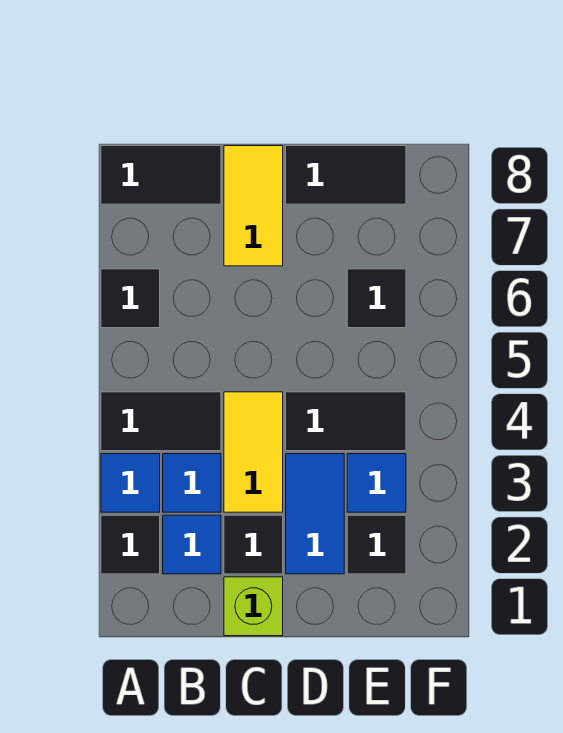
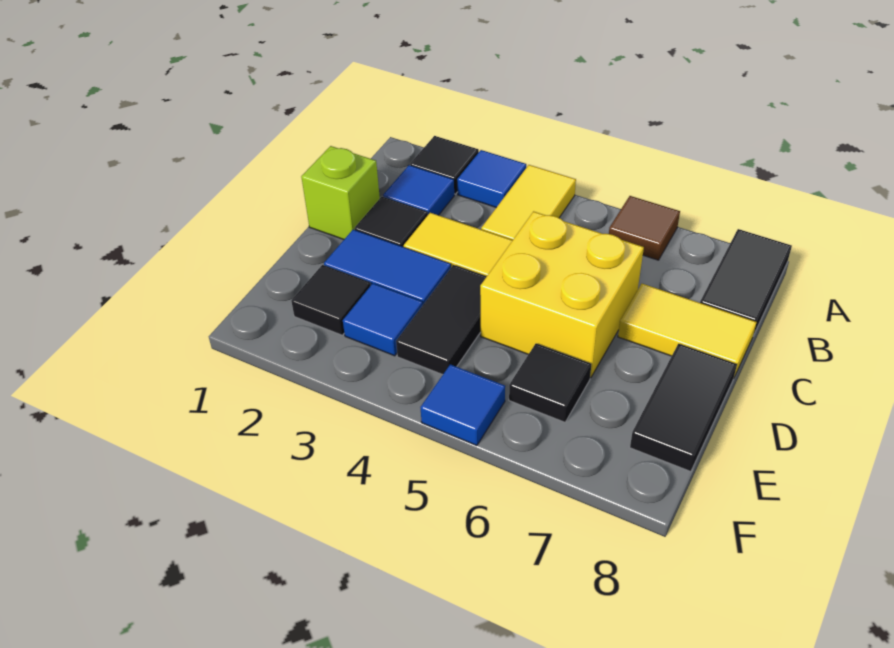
black tile A4:B4 level 1 -> yellow tile A4:B4 level 1
black tile A6 level 1 -> brown tile A6 level 1
blue tile B3 level 1 -> blue tile F5 level 1
none -> yellow brick C5:D6 level 1

